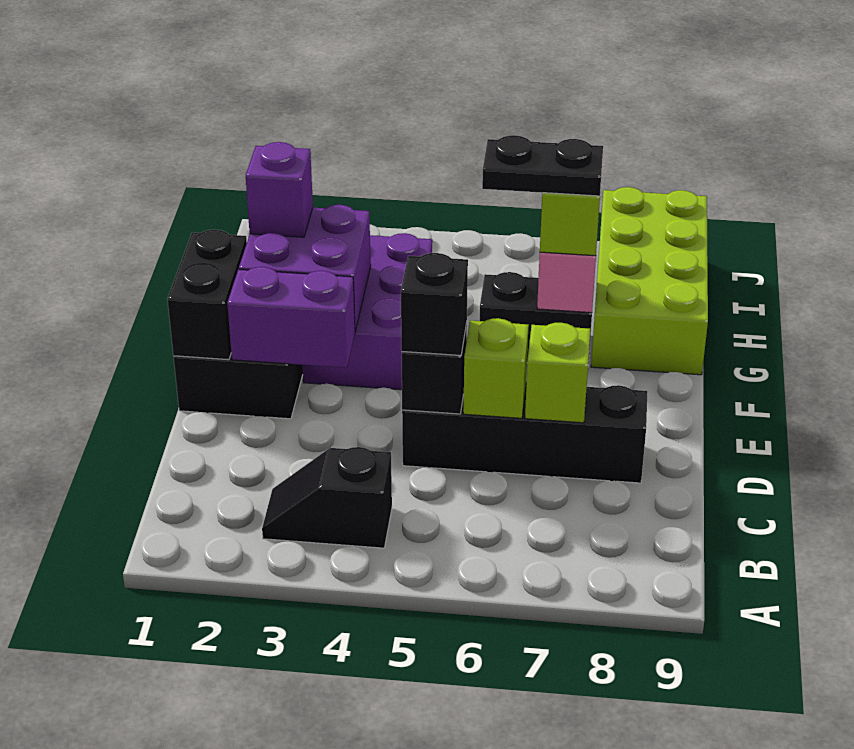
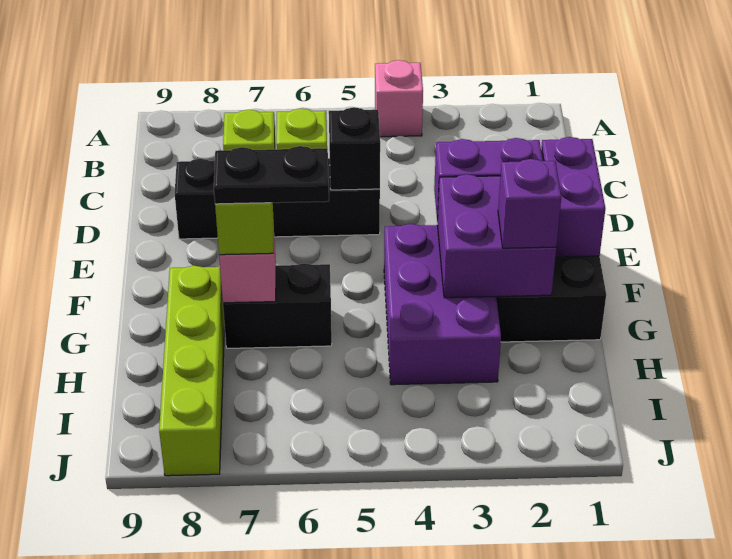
none -> pink brick A4 level 1
black slope B3:B4 level 1 top 4 -> none
black brick D5 level 3 -> none
black brick E1:F1 level 2 -> purple brick E1:F1 level 2
lime brick G8:J9 level 1 -> lime brick G8:J8 level 1

